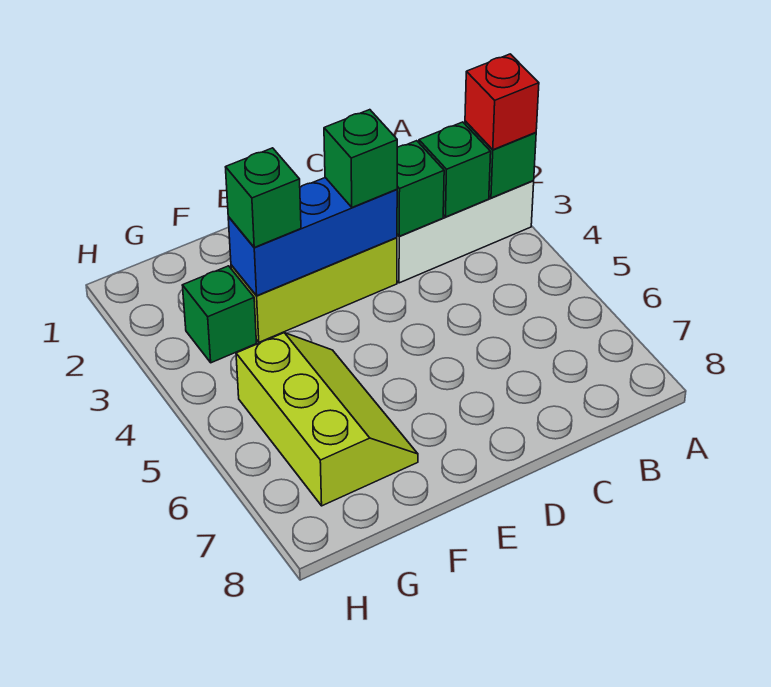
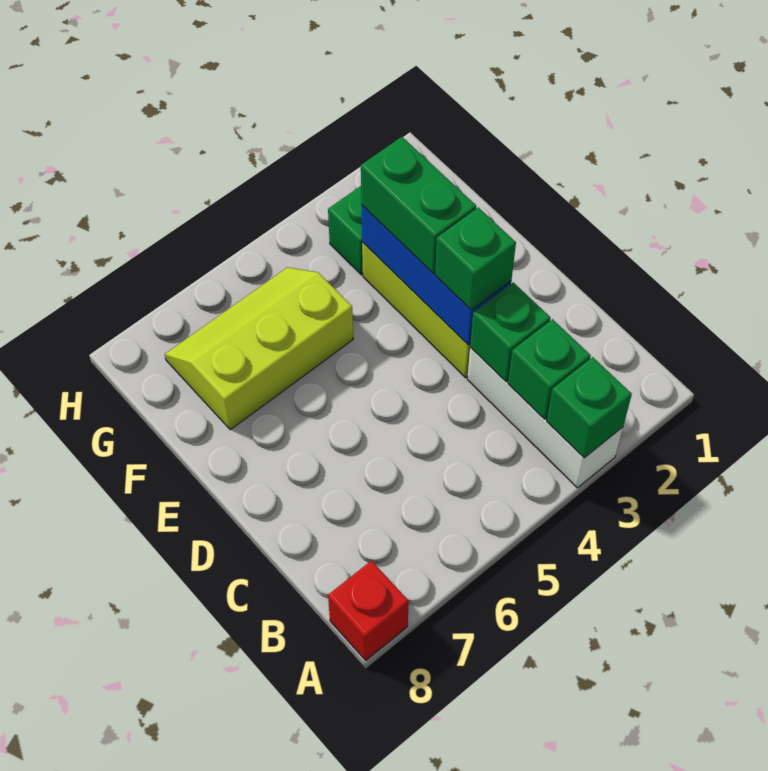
red brick A3 level 3 -> red brick A8 level 1
green brick F3 level 3 -> green brick E3:F3 level 3
lime slope F5:G7 level 1 top G -> lime slope F5:G7 level 1 top F

